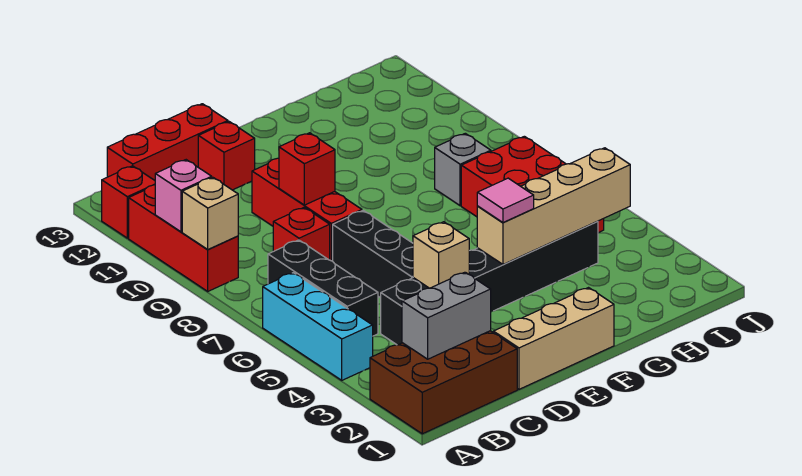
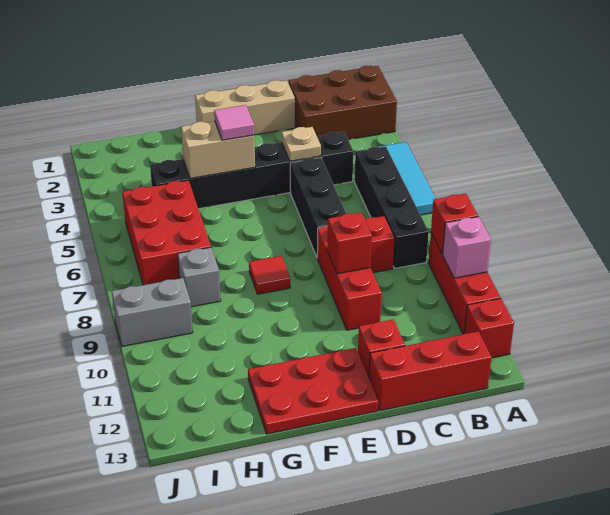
cyan brick A4:A6 level 1 -> cyan tile A4:A6 level 1
tan brick A9 level 2 -> red brick A9 level 2
grey brick B2:C2 level 2 -> grey brick I9:J9 level 1
black brick B5:B7 level 1 -> black brick B5:B8 level 1
tan brick D4 level 2 -> tan plate D4 level 2
none -> red plate E12:G13 level 1
tan brick F4:I4 level 2 -> tan brick F4:G4 level 2
none -> red tile F8 level 1

